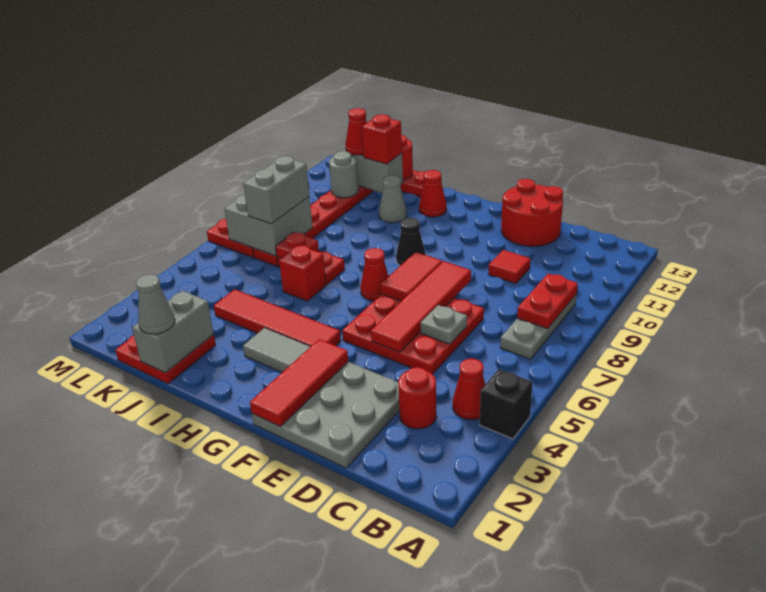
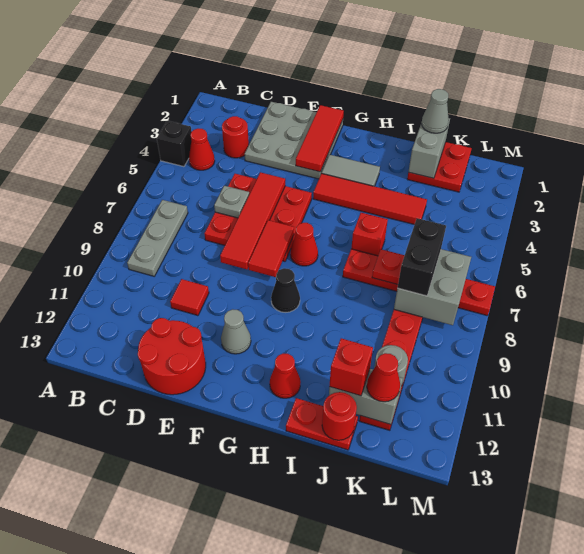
red plate B8:B9 level 2 -> none
grey cone I11 level 1 -> grey cone F11 level 1
grey brick K7:K8 level 3 -> black brick K7:K8 level 3

